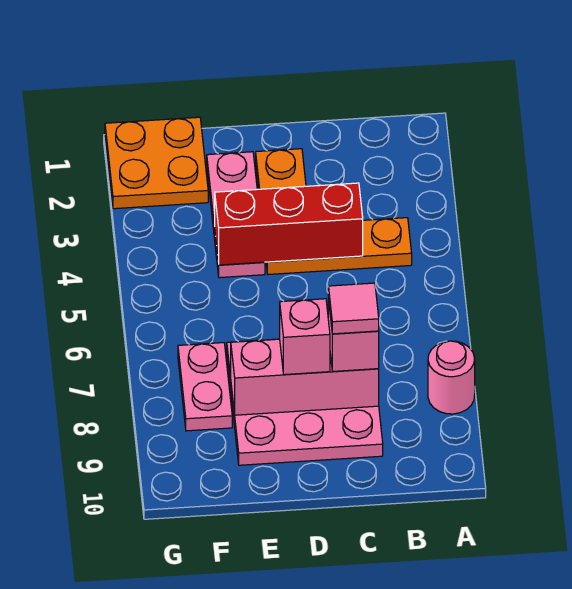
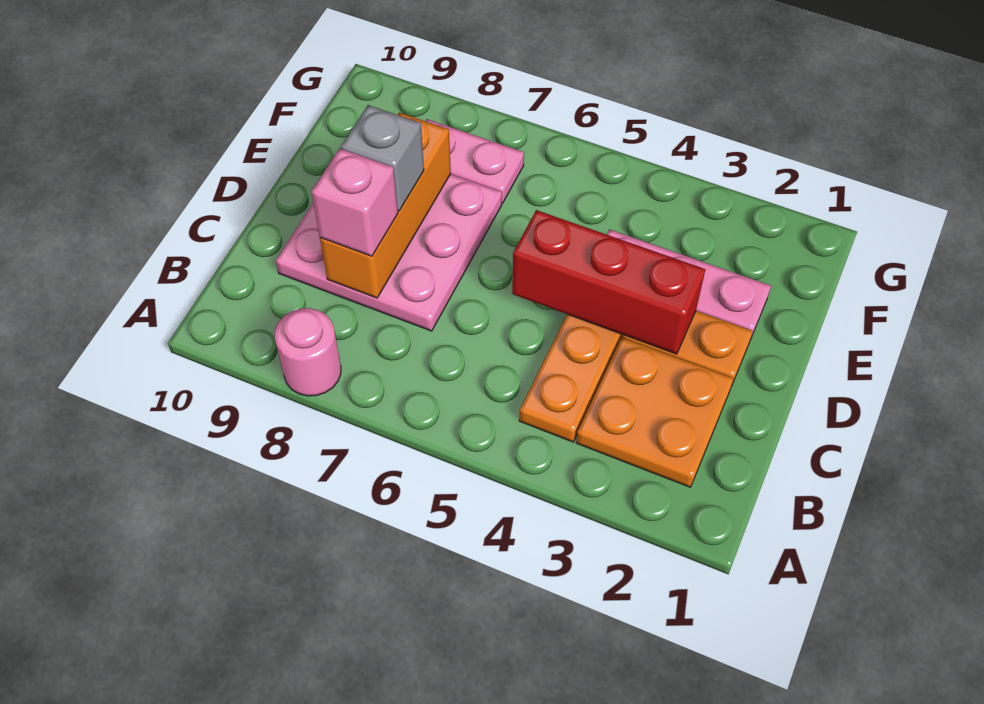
red brick C4:E4 level 2 -> red brick D3:D5 level 2
pink brick C8:E8 level 2 -> orange brick C8:E8 level 2
pink tile C8 level 4 -> none
pink brick D8 level 3 -> grey brick D8 level 3
orange plate F1:G2 level 1 -> orange plate B2:C3 level 1

